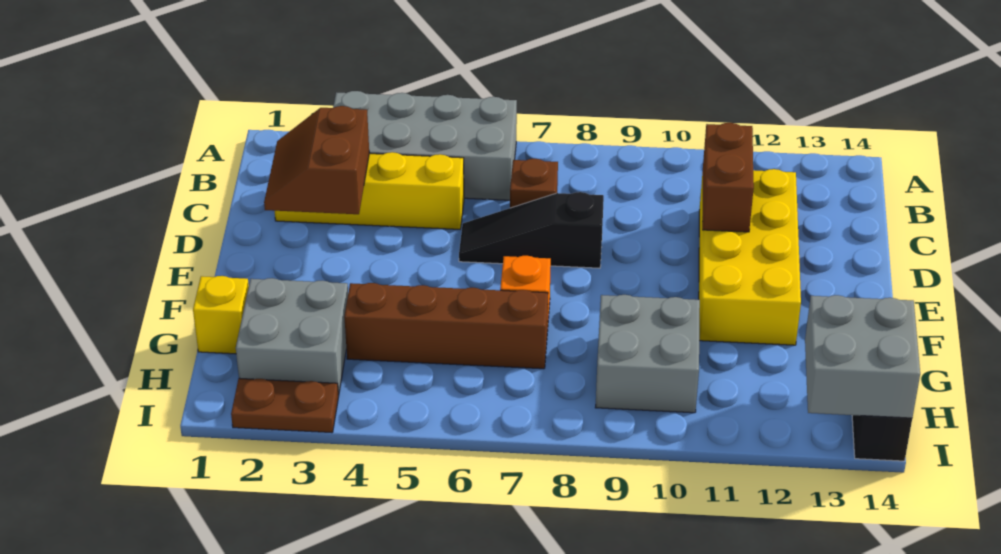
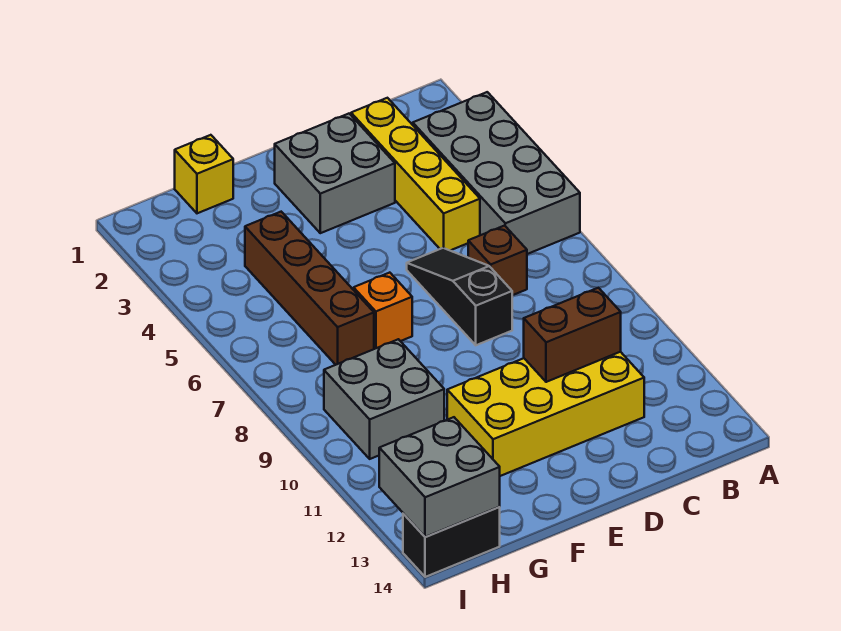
brown slope C2:D3 level 2 top 3 -> none
grey brick G2:H3 level 1 -> grey brick D2:E3 level 1
brown plate I2:I3 level 1 -> none

